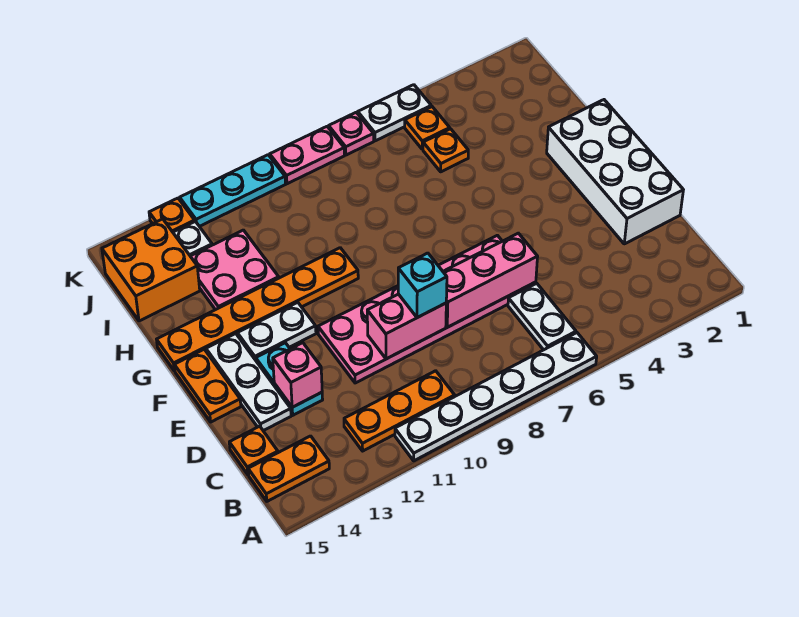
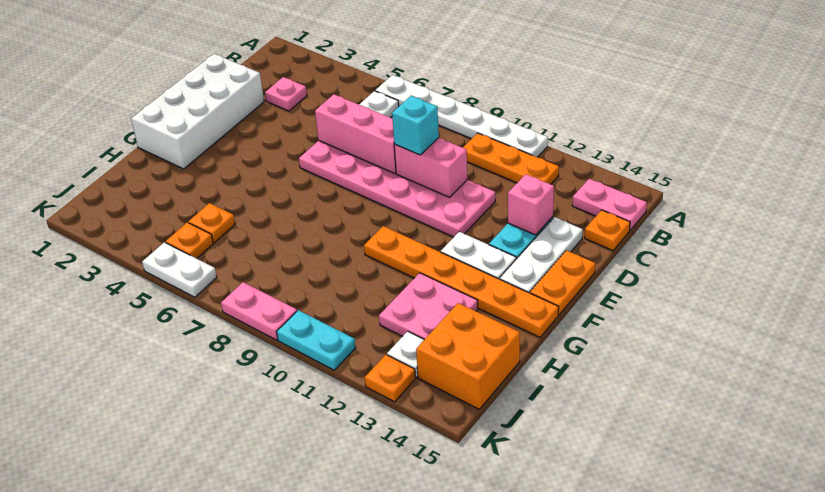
orange plate B14:B15 level 1 -> pink plate B14:B15 level 1
pink plate K7 level 1 -> pink plate C3 level 1
cyan plate K10:K12 level 1 -> cyan plate K10:K11 level 1

